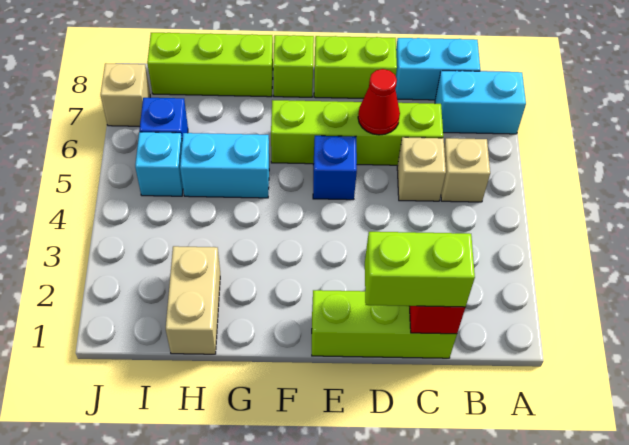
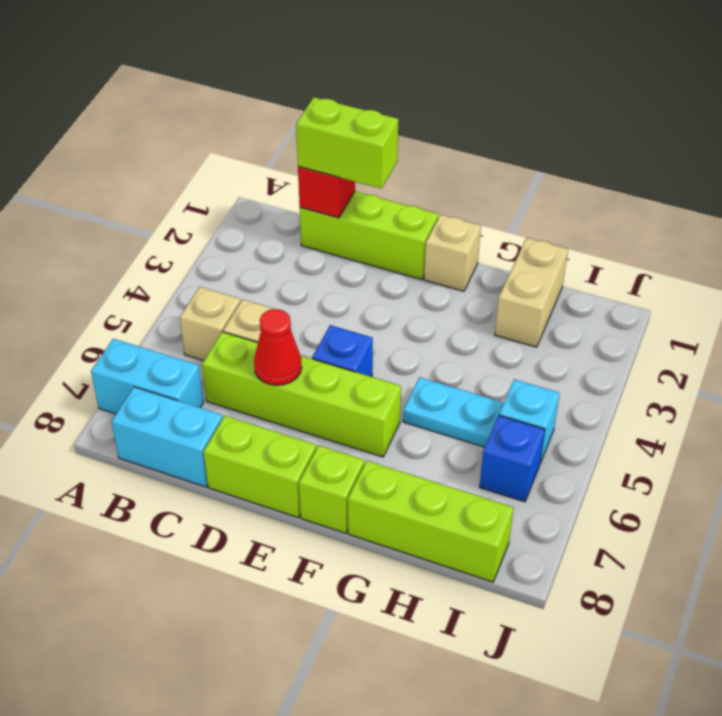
cyan brick G5:H5 level 1 -> cyan plate G5:H5 level 1
tan brick J7 level 1 -> tan brick F1 level 1

